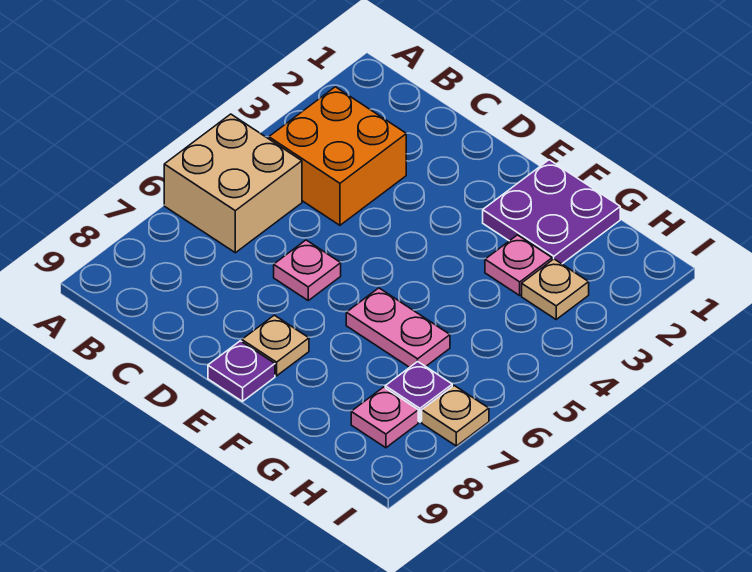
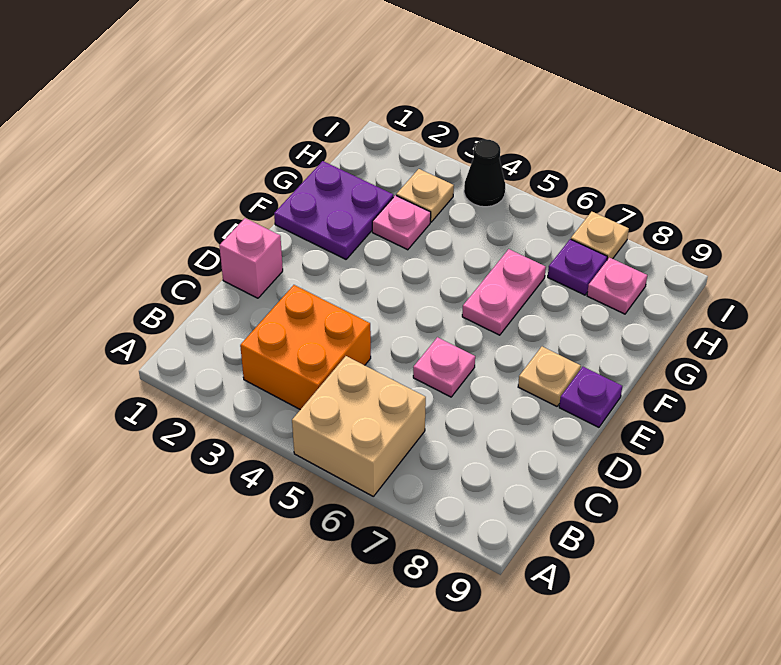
none -> pink brick D1 level 1
none -> black cone I4 level 1

